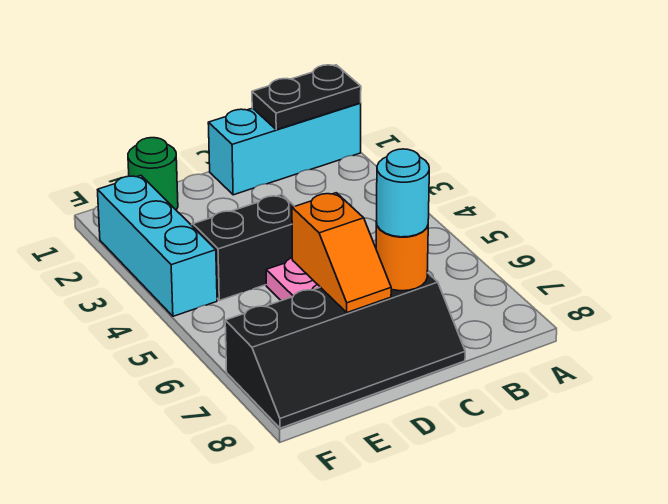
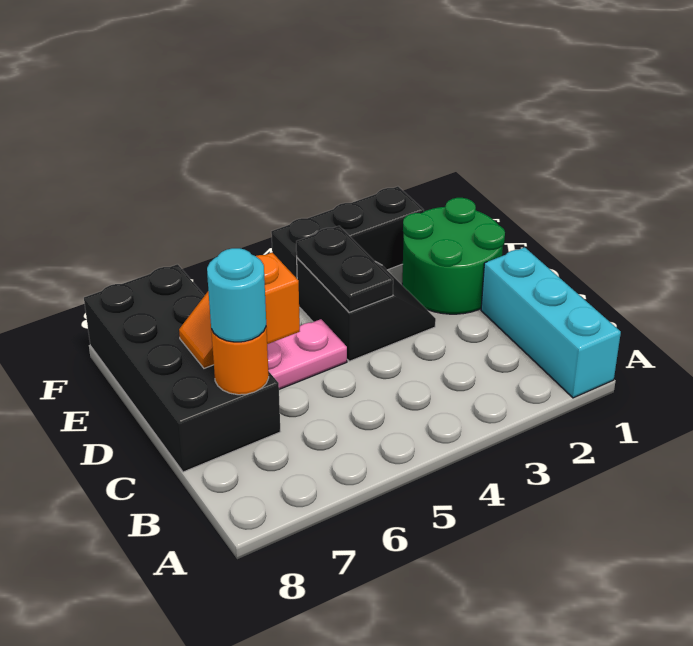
black plate A1:B1 level 2 -> black plate D4:E4 level 2
black slope C7:F8 level 1 top 7 -> black brick C7:F8 level 1
green round brick E1 level 1 -> green round brick D1:E2 level 1
cyan brick F2:F4 level 1 -> black brick F2:F4 level 1

